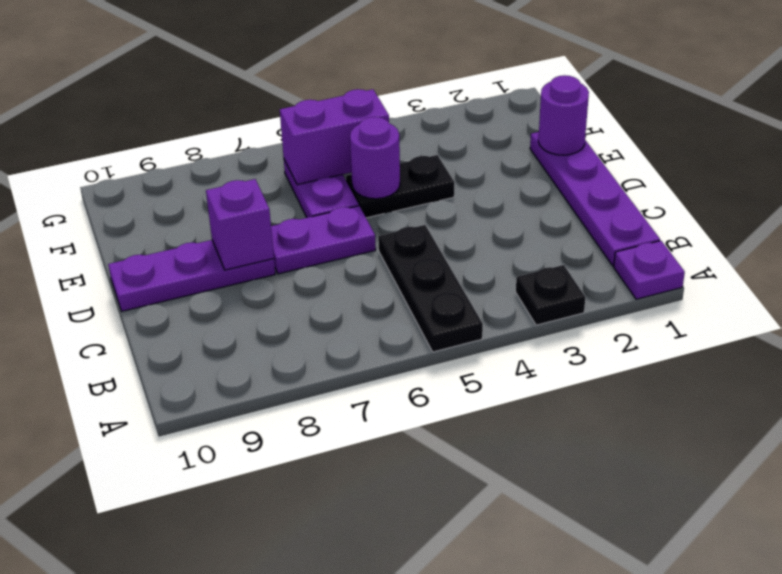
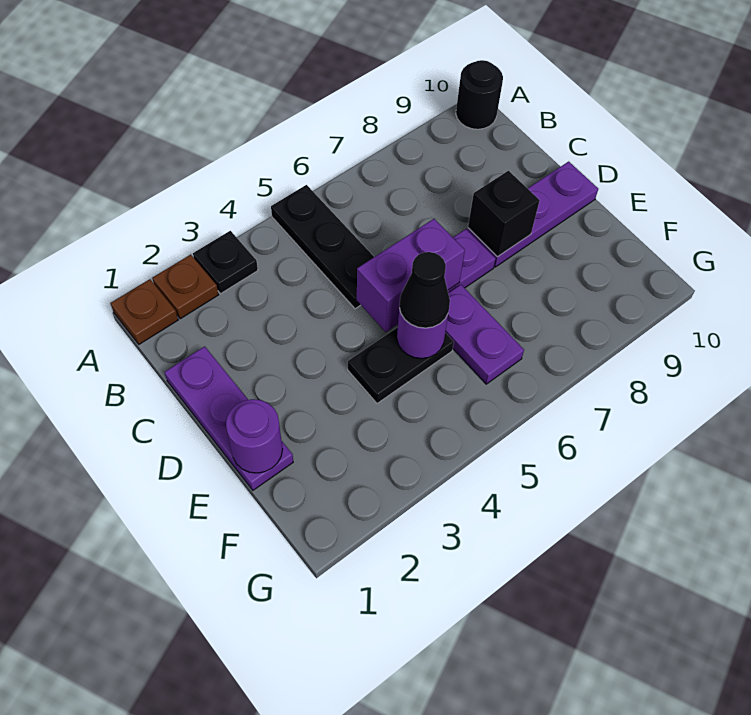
purple plate A1 level 1 -> brown plate A1 level 1
none -> brown plate A2 level 1
none -> black round brick A10 level 1
purple plate B1:E1 level 1 -> purple plate C1:E1 level 1
purple brick D8 level 2 -> black brick D8 level 2
none -> black cone E5 level 3
purple brick F5:F6 level 2 -> purple brick D5:D6 level 2

